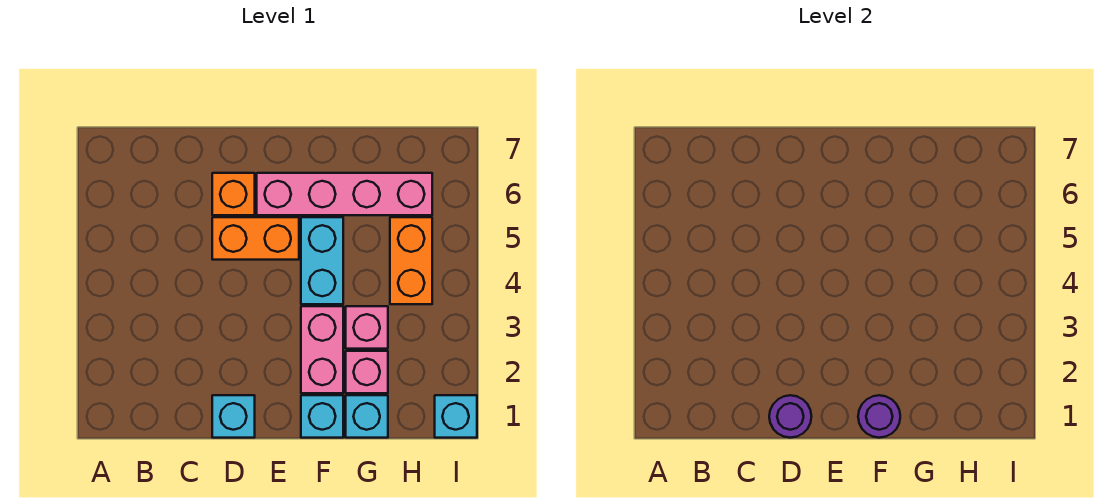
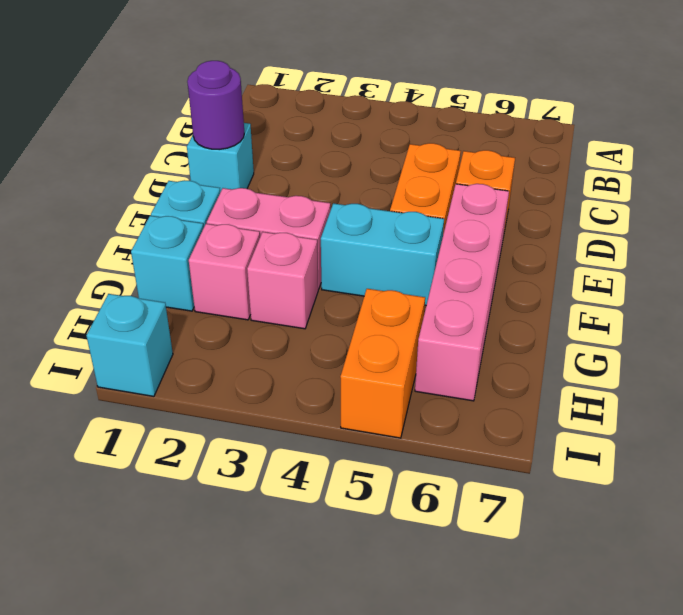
purple round brick F1 level 2 -> none
orange brick H4:H5 level 1 -> orange brick H5:I5 level 1

